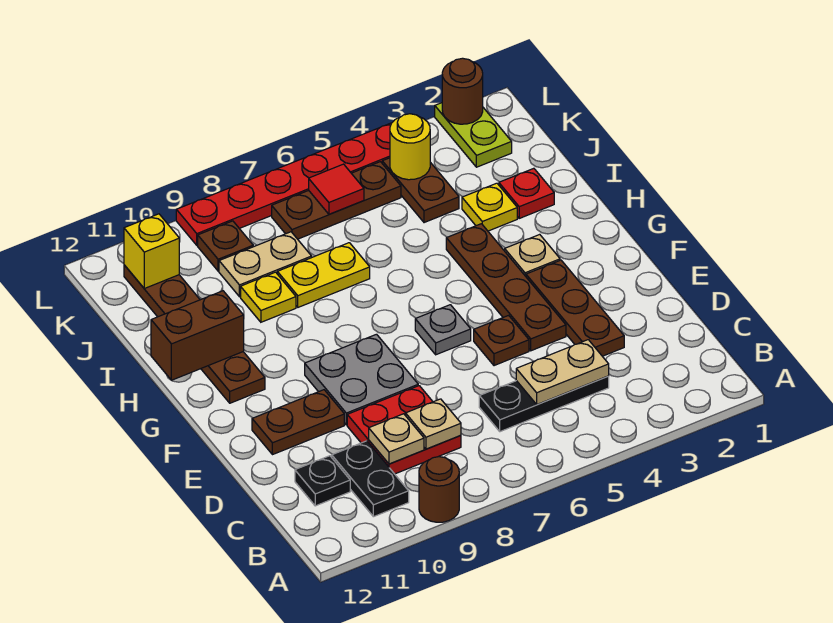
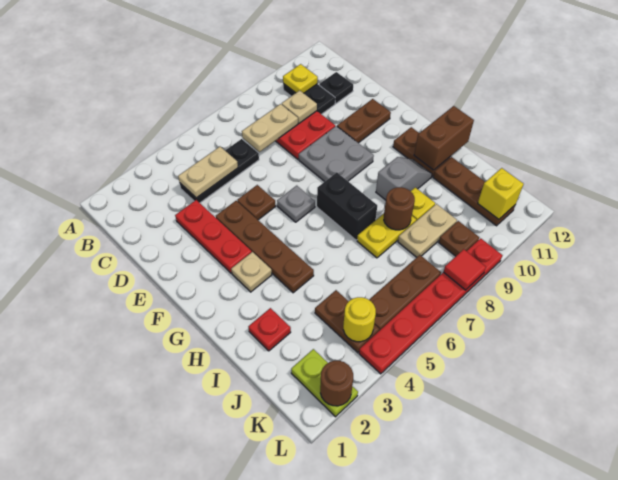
brown round brick A9 level 1 -> brown round brick I8 level 2
tan plate C8 level 2 -> tan plate C7:C8 level 2
brown plate D3:F3 level 1 -> red plate D3:F3 level 1
none -> black brick G7:H7 level 1
none -> grey slope H9:H10 level 1 top 9
yellow plate I3 level 1 -> yellow plate B10 level 2
red tile K6 level 2 -> red tile L8 level 2

